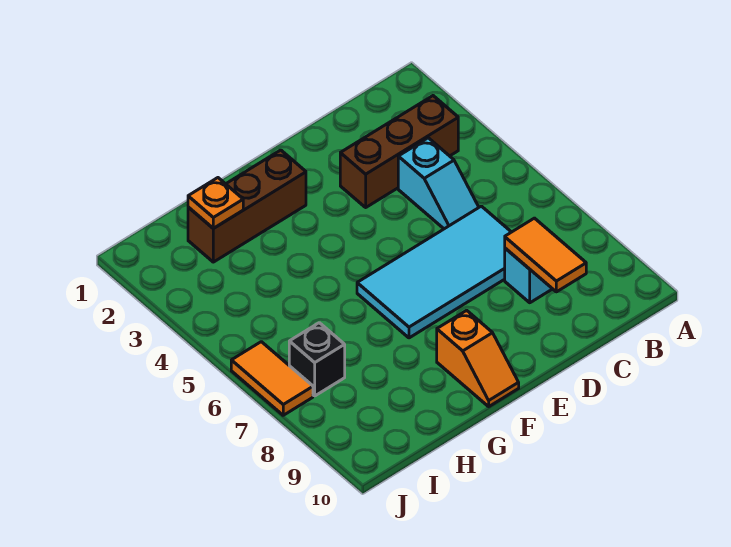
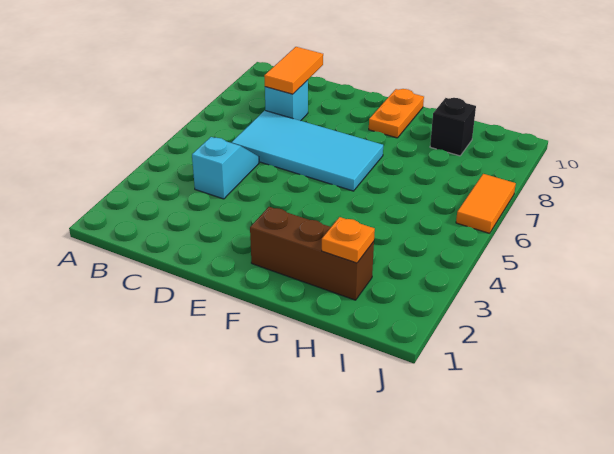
brown brick B3:D3 level 1 -> none
orange slope F9:F10 level 1 top 9 -> orange plate F9:F10 level 1
black brick I7 level 1 -> black brick H9 level 1

